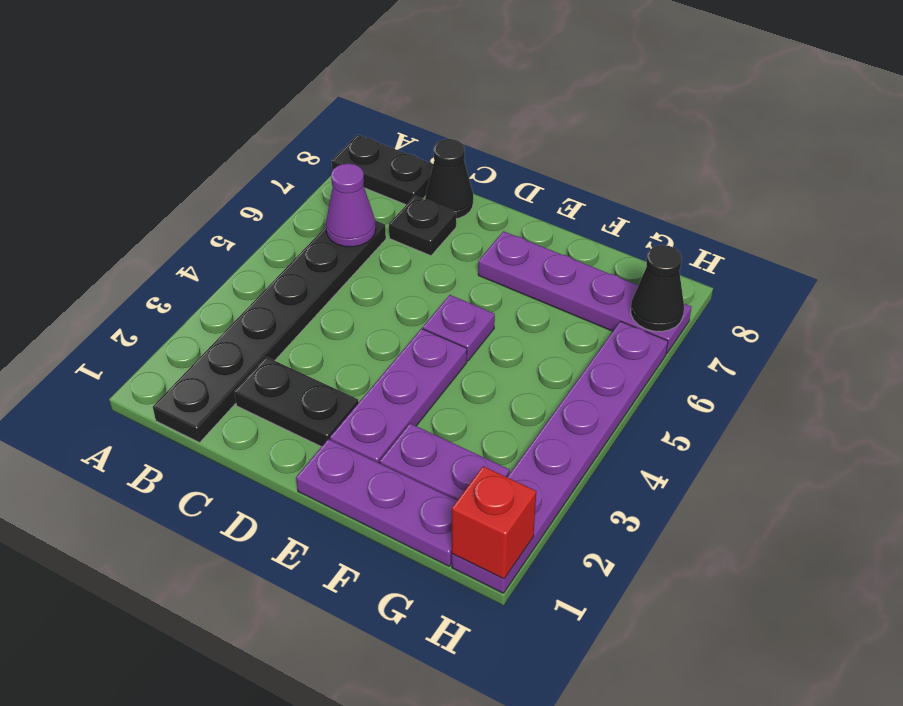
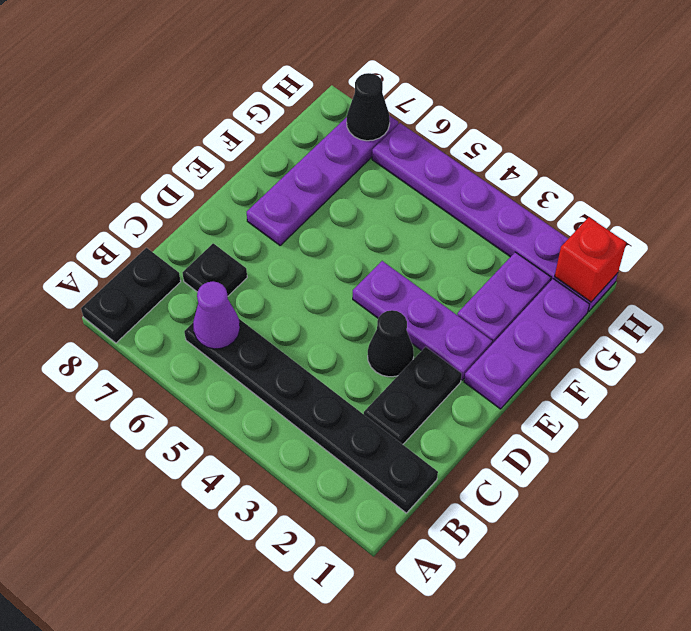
black cone C8 level 1 -> black cone D3 level 1
purple plate E5 level 1 -> none

